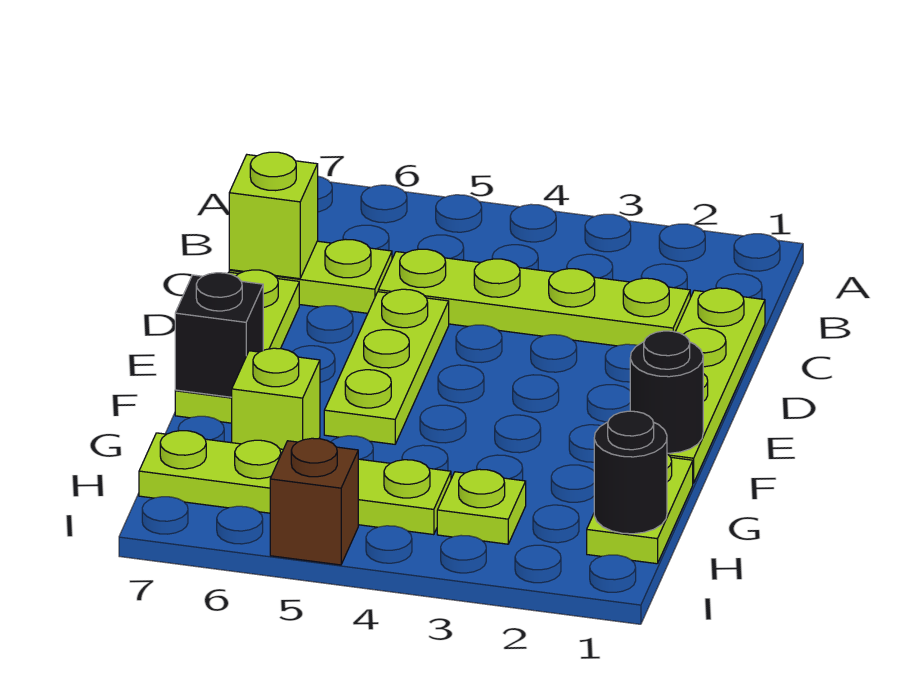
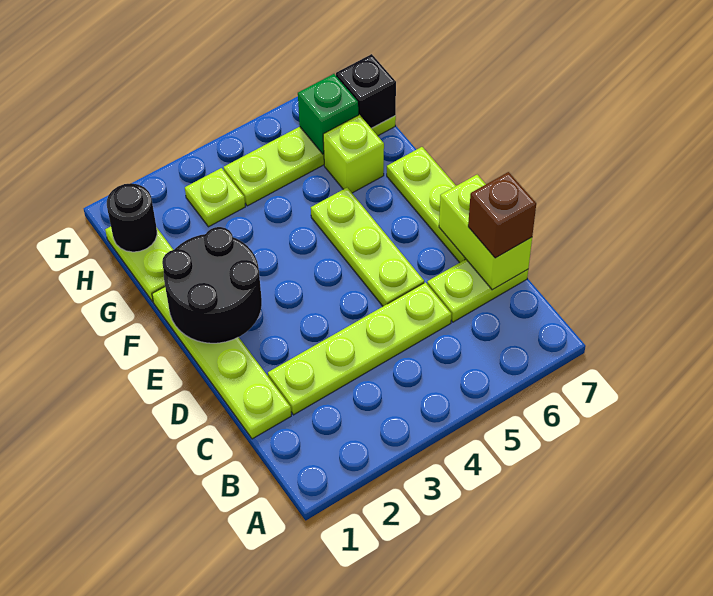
lime brick C7 level 2 -> lime brick C7:D7 level 2
black round brick F1 level 2 -> black round brick E1:F2 level 2
black brick F7 level 2 -> black brick H7 level 2
none -> green brick H6 level 2
brown brick I5 level 1 -> brown brick C7 level 3

